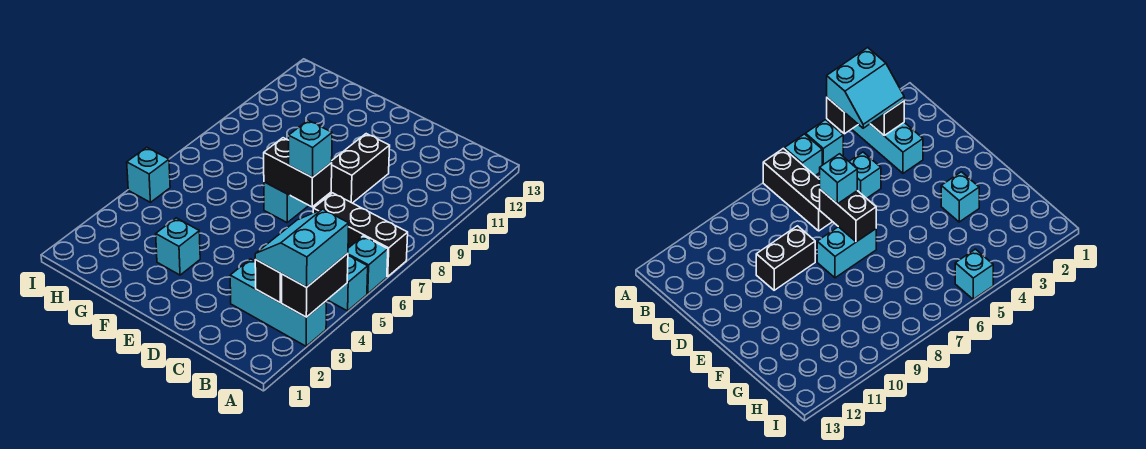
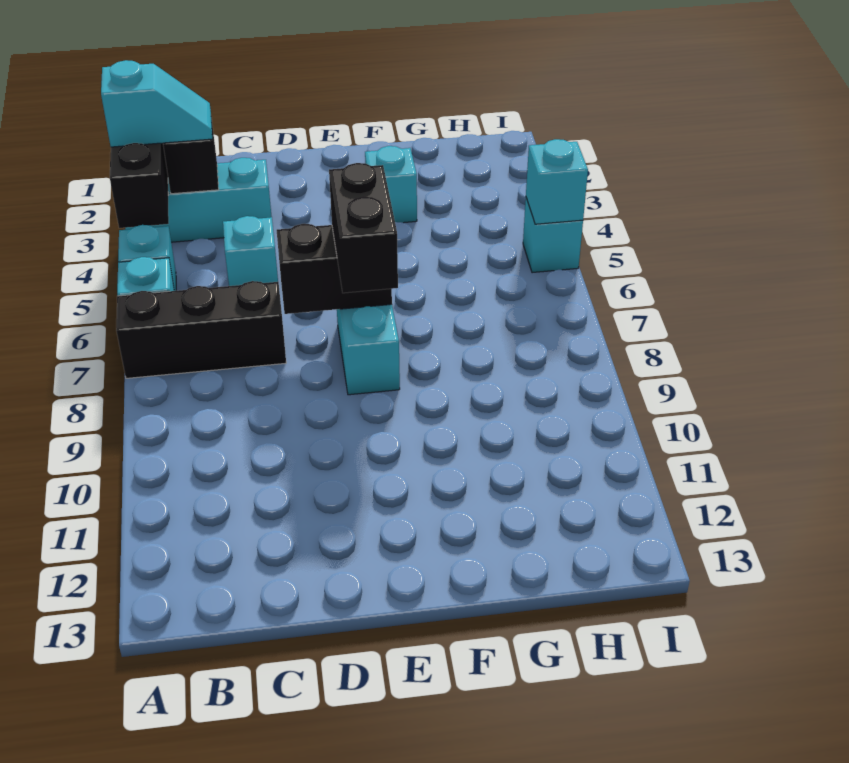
cyan slope A3:B4 level 3 top A -> cyan slope A3:B3 level 3 top A
cyan brick D7 level 3 -> cyan brick I5 level 2
black brick D9:D10 level 1 -> black brick E7:E8 level 3

